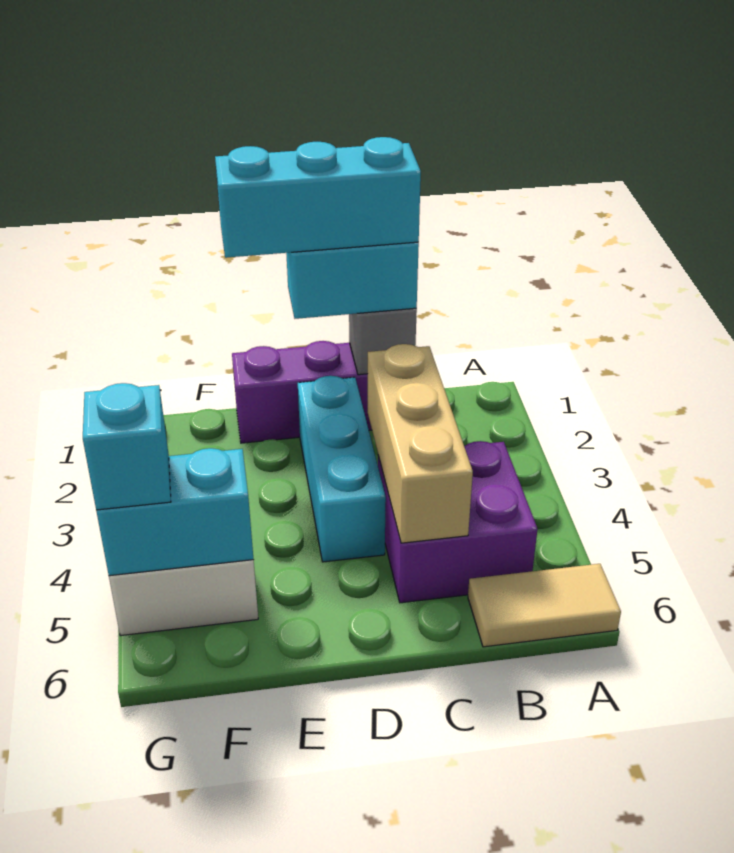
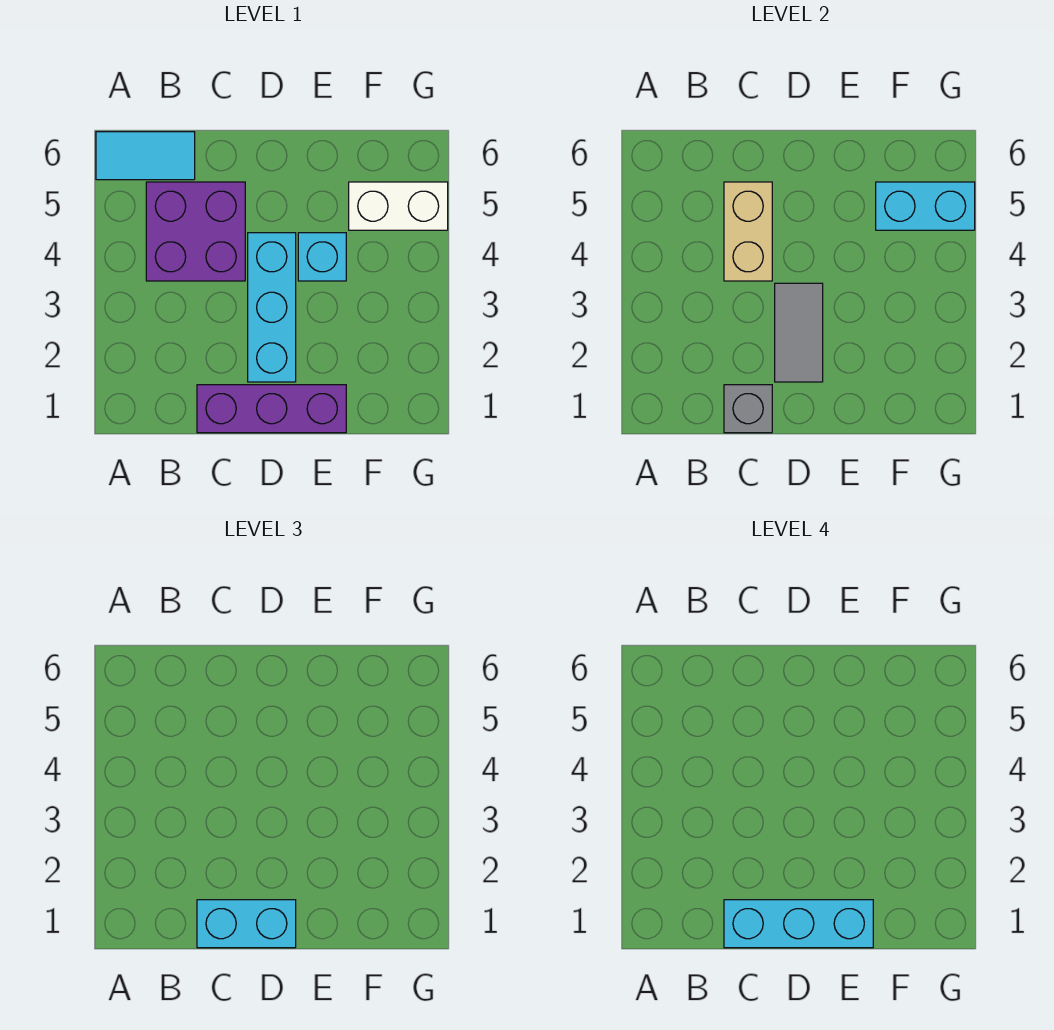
tan tile A6:B6 level 1 -> cyan tile A6:B6 level 1
tan brick C3:C5 level 2 -> tan brick C4:C5 level 2
none -> grey tile D2:D3 level 2
cyan brick G5 level 3 -> cyan brick E4 level 1

